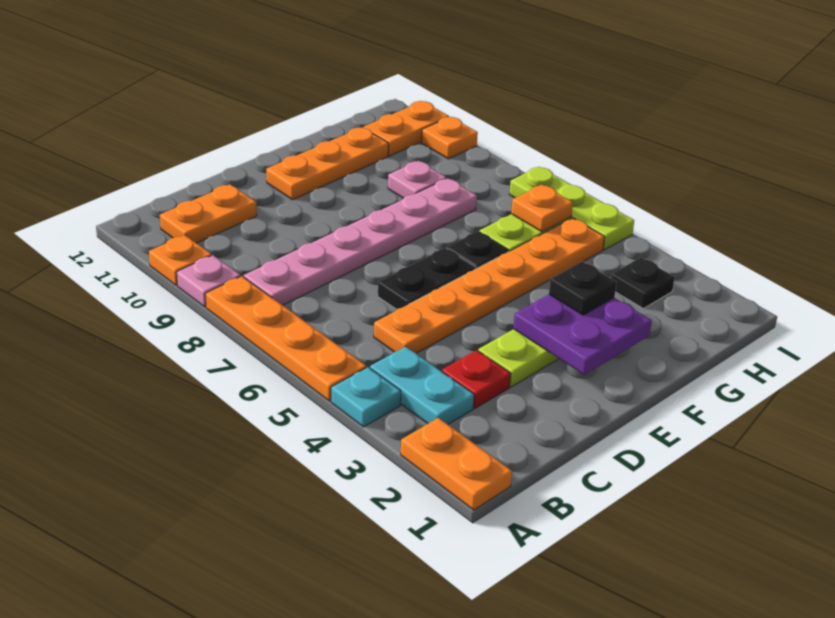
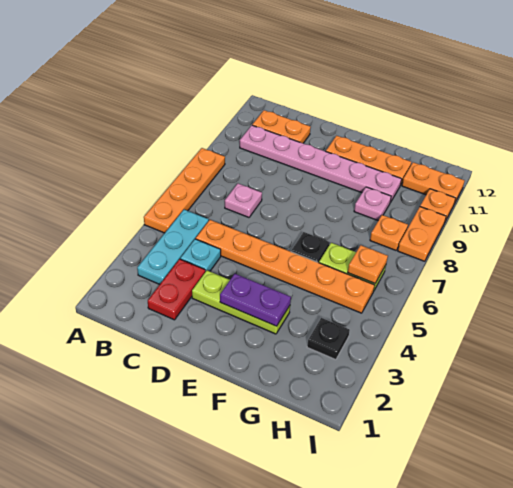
orange plate A1:A2 level 1 -> orange plate I8:I9 level 1
cyan plate A4 level 1 -> cyan plate C4 level 1
pink plate A9 level 1 -> pink plate C7 level 1
orange plate A10 level 1 -> orange plate H8 level 1
cyan plate B3:B4 level 1 -> cyan plate B3:B5 level 1
pink plate B8:G8 level 1 -> pink plate B10:G10 level 1
red plate C3 level 1 -> red plate C2:C3 level 1
black plate D6:E6 level 1 -> none
purple plate E2:F3 level 2 -> purple plate E3:F3 level 2
black plate F3 level 3 -> none
lime plate I5:I7 level 1 -> none

